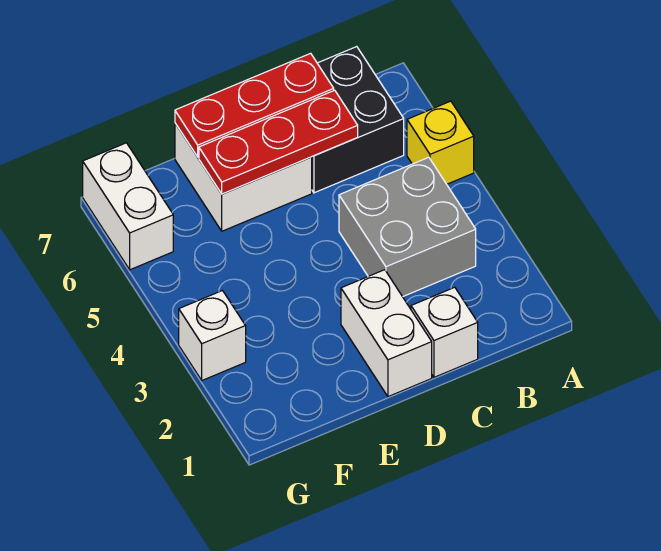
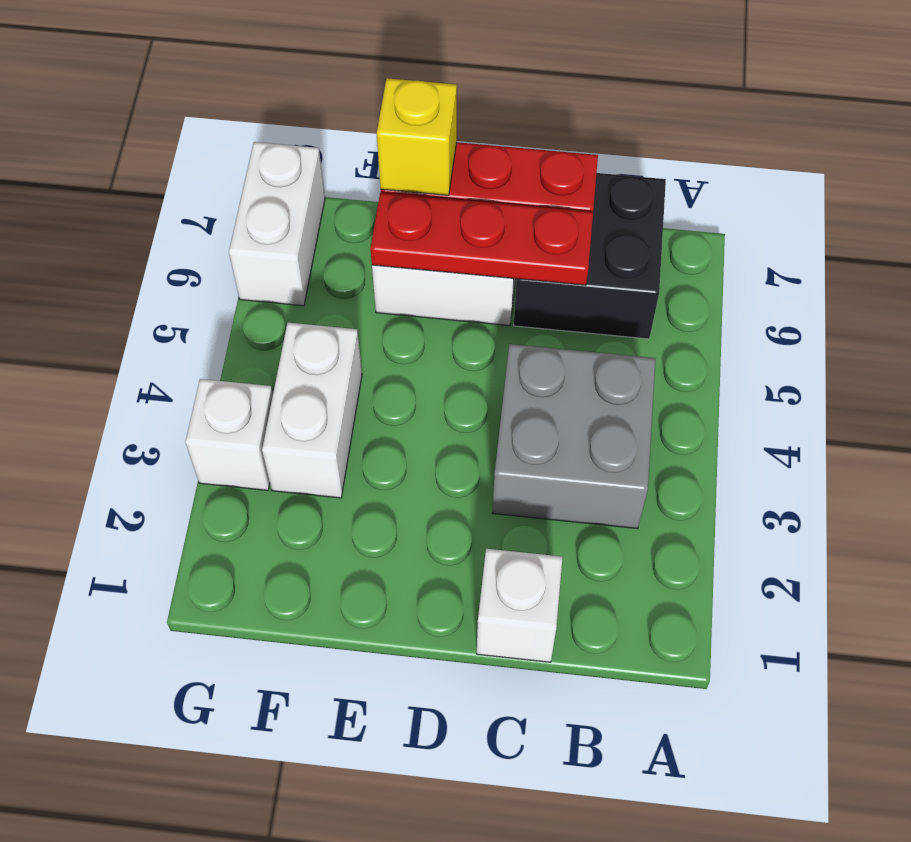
yellow brick A5 level 1 -> yellow brick E7 level 3
white brick D1:D2 level 1 -> white brick F3:F4 level 1

